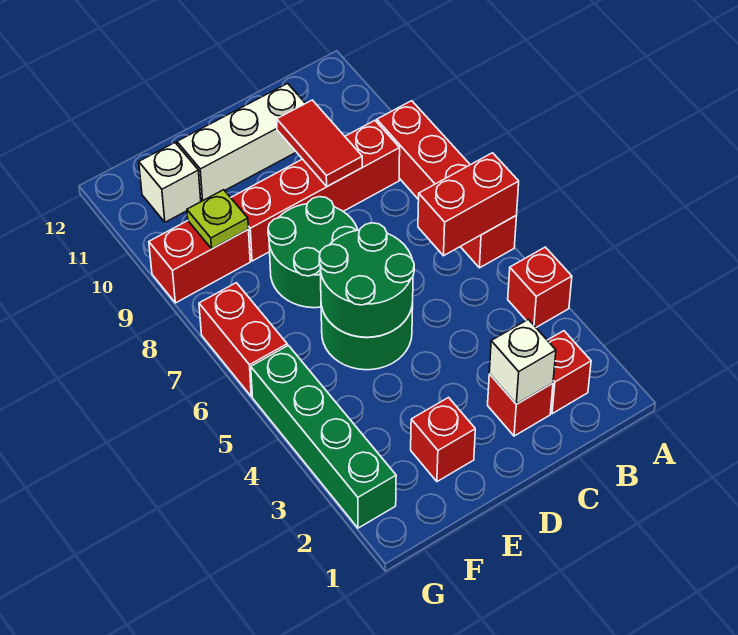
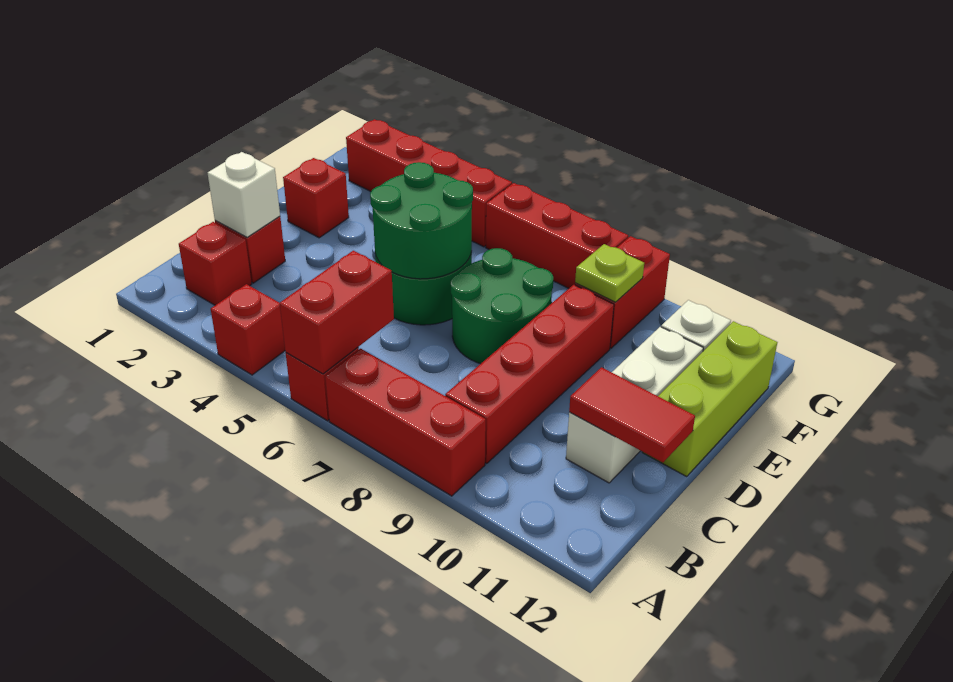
red tile C9:C10 level 2 -> red tile C11:C12 level 2
none -> lime brick D12:F12 level 1
green brick G2:G5 level 1 -> red brick G2:G5 level 1
red brick G6:G7 level 1 -> red brick G6:G8 level 1

